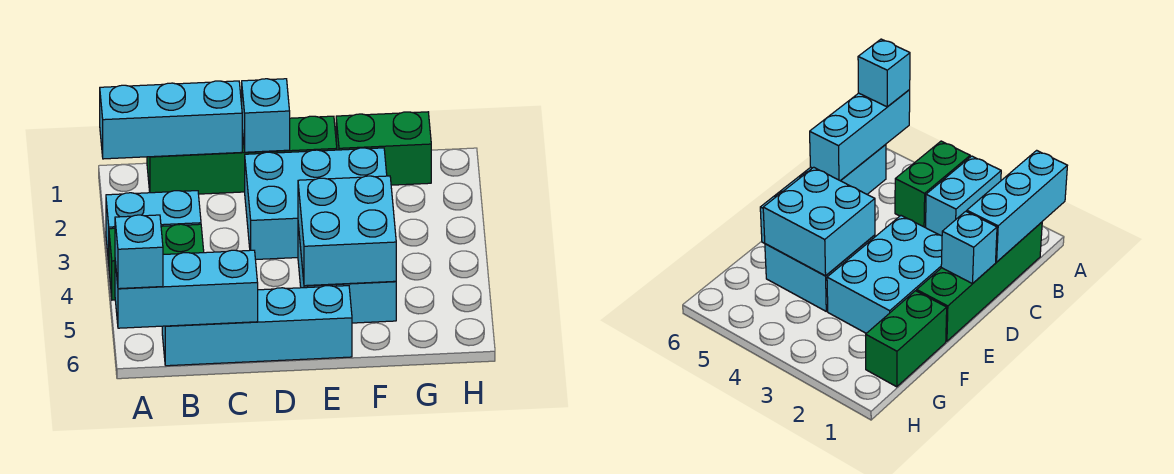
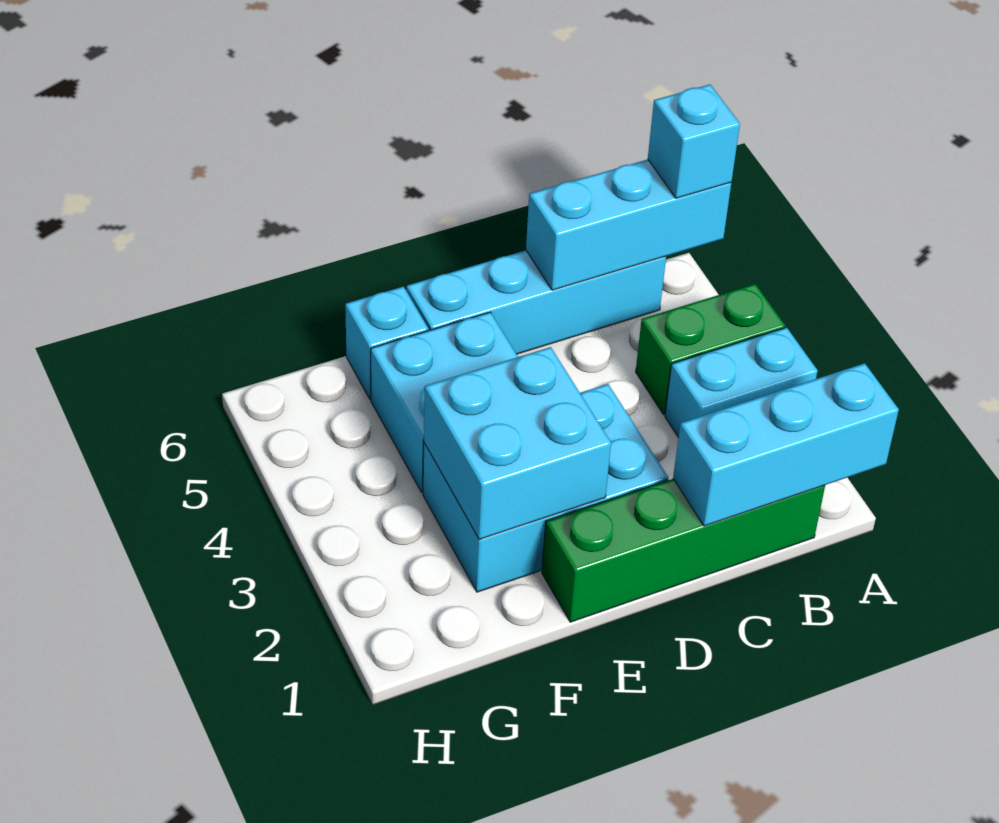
cyan brick D1 level 2 -> cyan brick F6 level 1
cyan brick E4:F5 level 2 -> cyan brick E2:F3 level 2
green brick F1:G1 level 1 -> none

